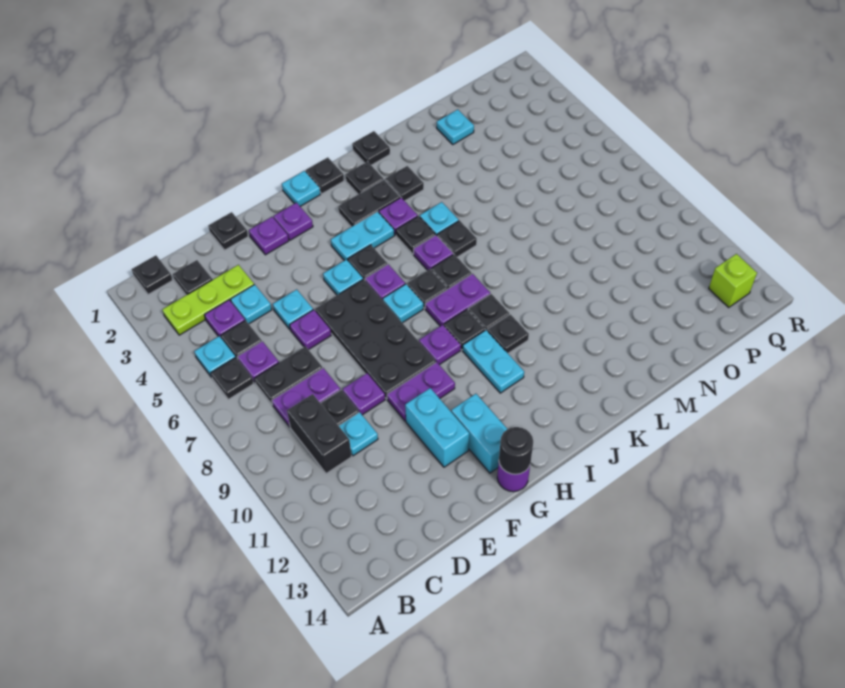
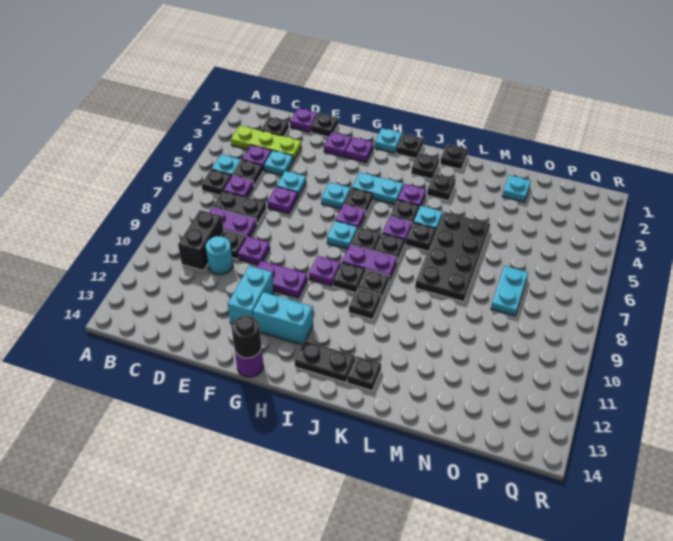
black plate B1 level 1 -> black plate K13 level 1
none -> purple plate D1 level 1
cyan plate D10 level 1 -> cyan round brick D10 level 1
black plate F6:G9 level 1 -> black plate L5:M8 level 1
cyan brick G12:G13 level 1 -> cyan brick G12:H12 level 1
black plate I3:J3 level 1 -> black plate I13:J13 level 1
cyan plate I10:I11 level 1 -> cyan plate O7:O8 level 1
lime brick Q13 level 1 -> none

